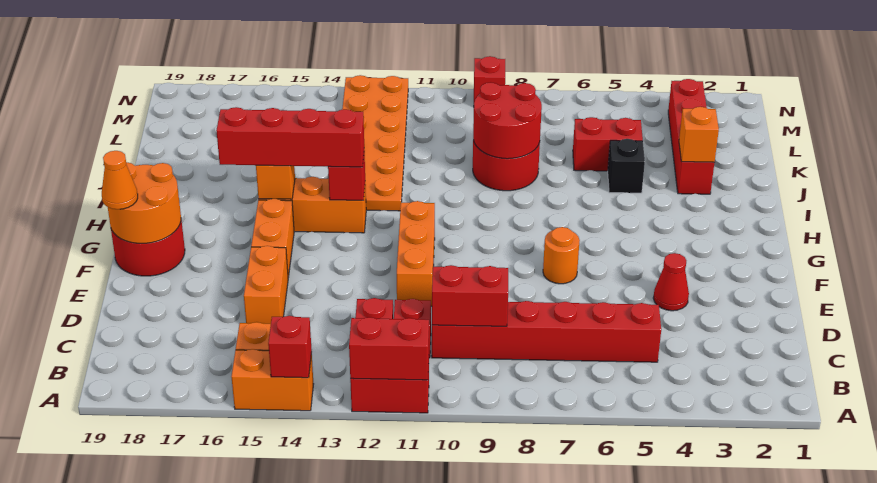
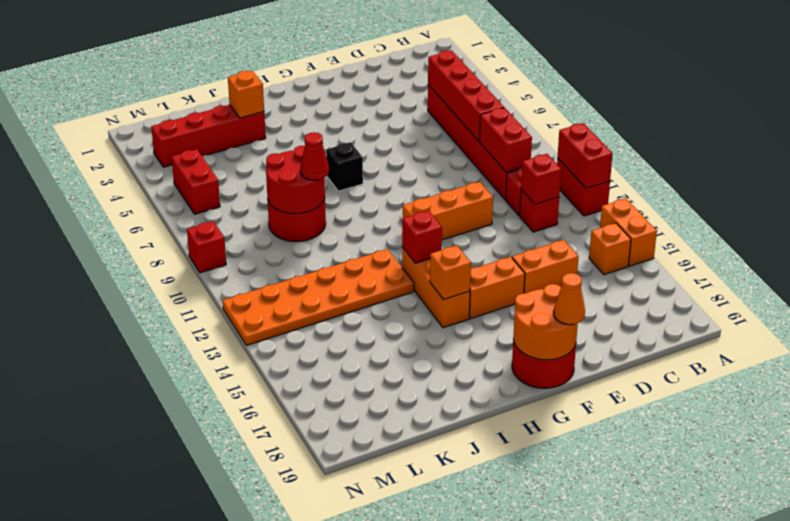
red brick A14 level 2 -> red brick C12 level 2
red cone E4 level 1 -> red cone J9 level 3
orange round brick F7 level 1 -> none
red brick H13:H16 level 3 -> red brick C5:C8 level 2
black brick J5 level 1 -> black brick H7 level 1
red brick K5:K6 level 1 -> red brick M5:M6 level 1

